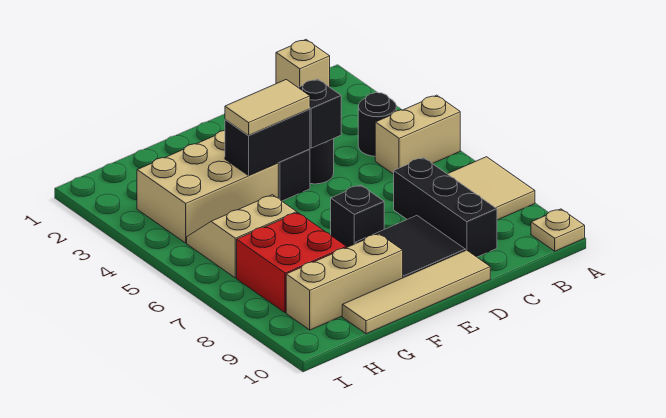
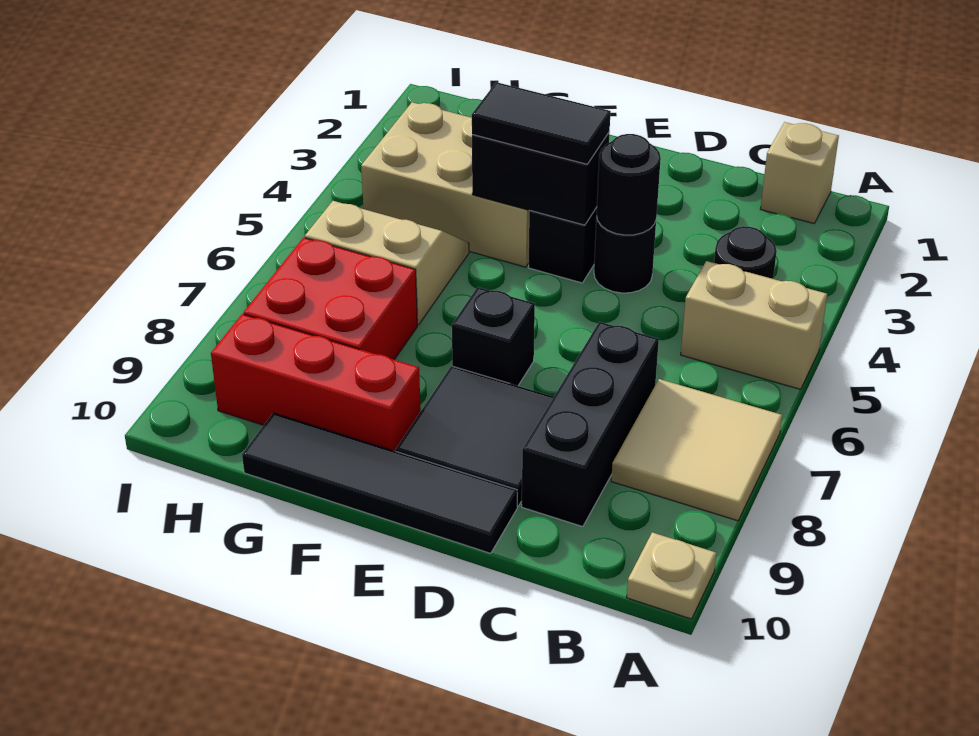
black brick D4 level 2 -> black round brick D4 level 2
tan tile D10:G10 level 1 -> black tile D10:G10 level 1
tan tile E4:F4 level 3 -> black tile E4:F4 level 3
tan brick F9:H9 level 1 -> red brick F9:H9 level 1

